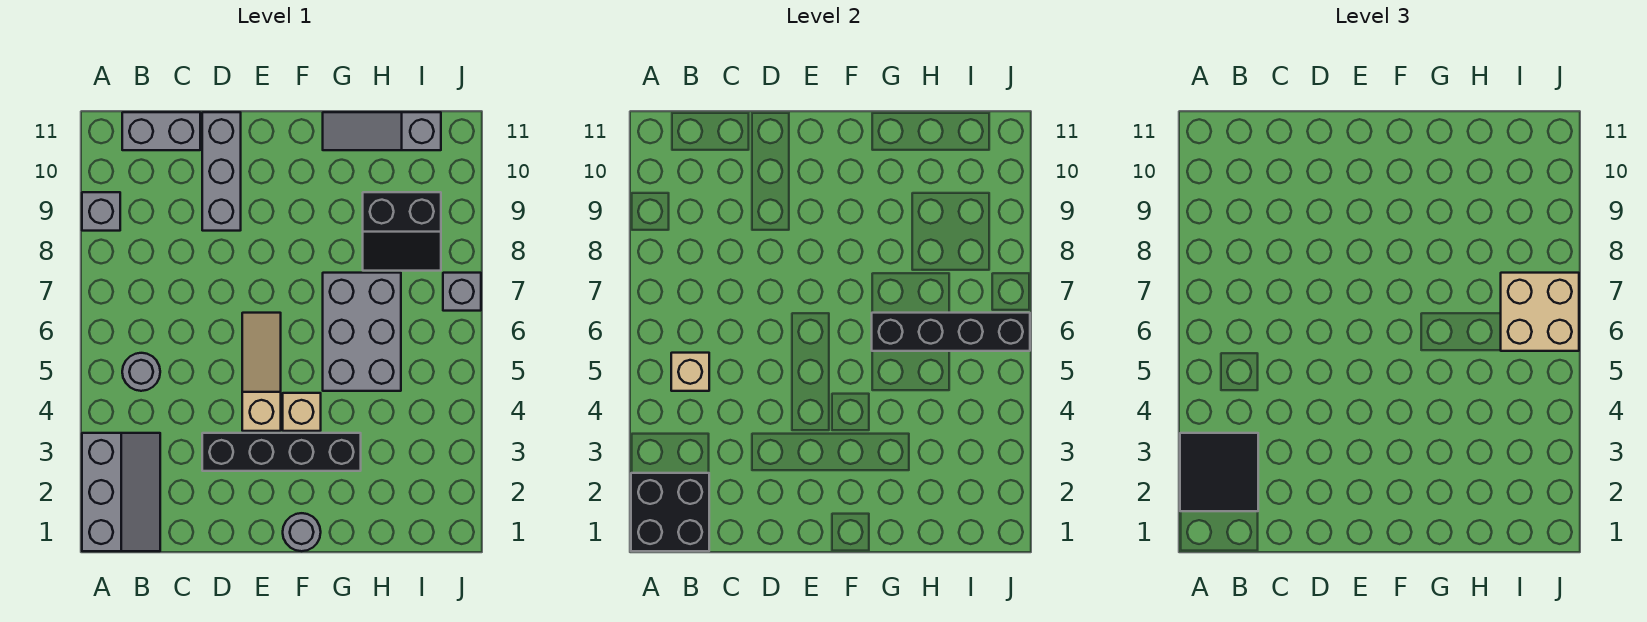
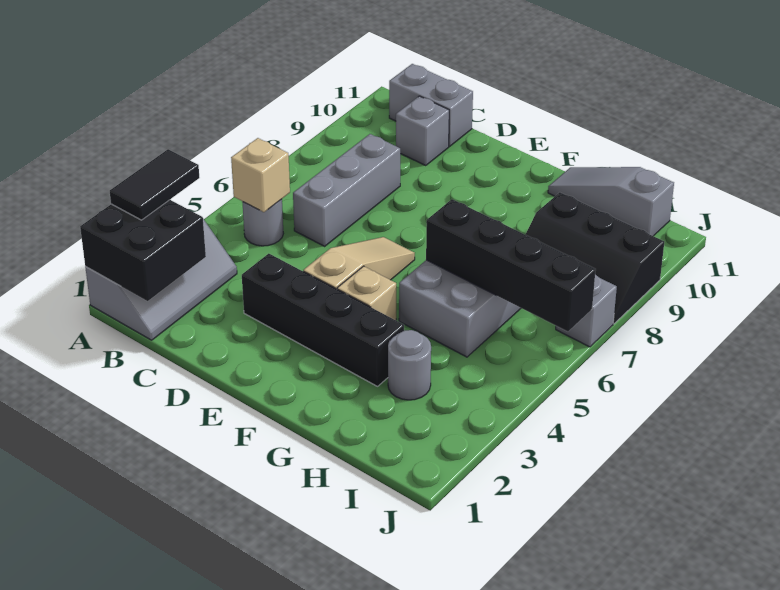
black tile A2:B3 level 3 -> black tile A2:A3 level 3
grey brick A9 level 1 -> grey brick C10 level 1
grey brick D9:D11 level 1 -> grey brick C6:C8 level 1
grey round brick F1 level 1 -> grey round brick H3 level 1
black slope H8:I9 level 1 top 9 -> black slope H8:J9 level 1 top 9
tan brick I6:J7 level 3 -> none

